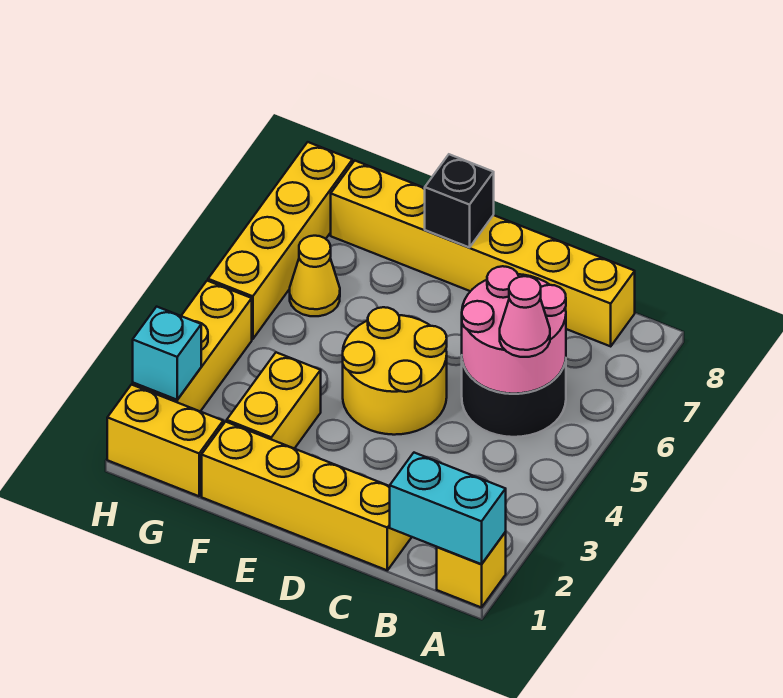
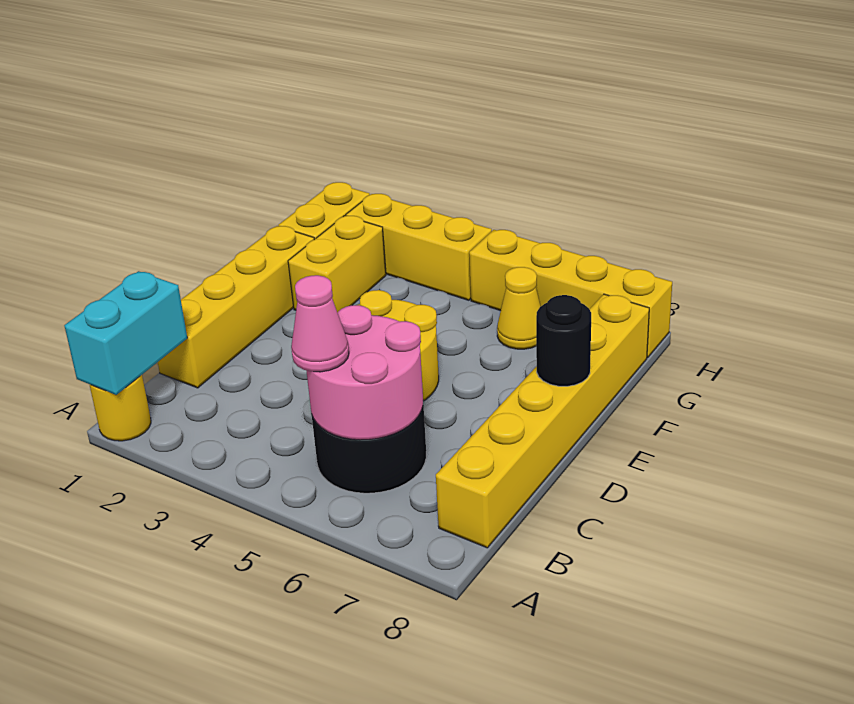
yellow brick A1 level 1 -> yellow round brick A1 level 1
black brick E8 level 2 -> black round brick E8 level 2
yellow brick F2:F3 level 1 -> yellow brick F2:G2 level 1
cyan brick H2 level 2 -> none

